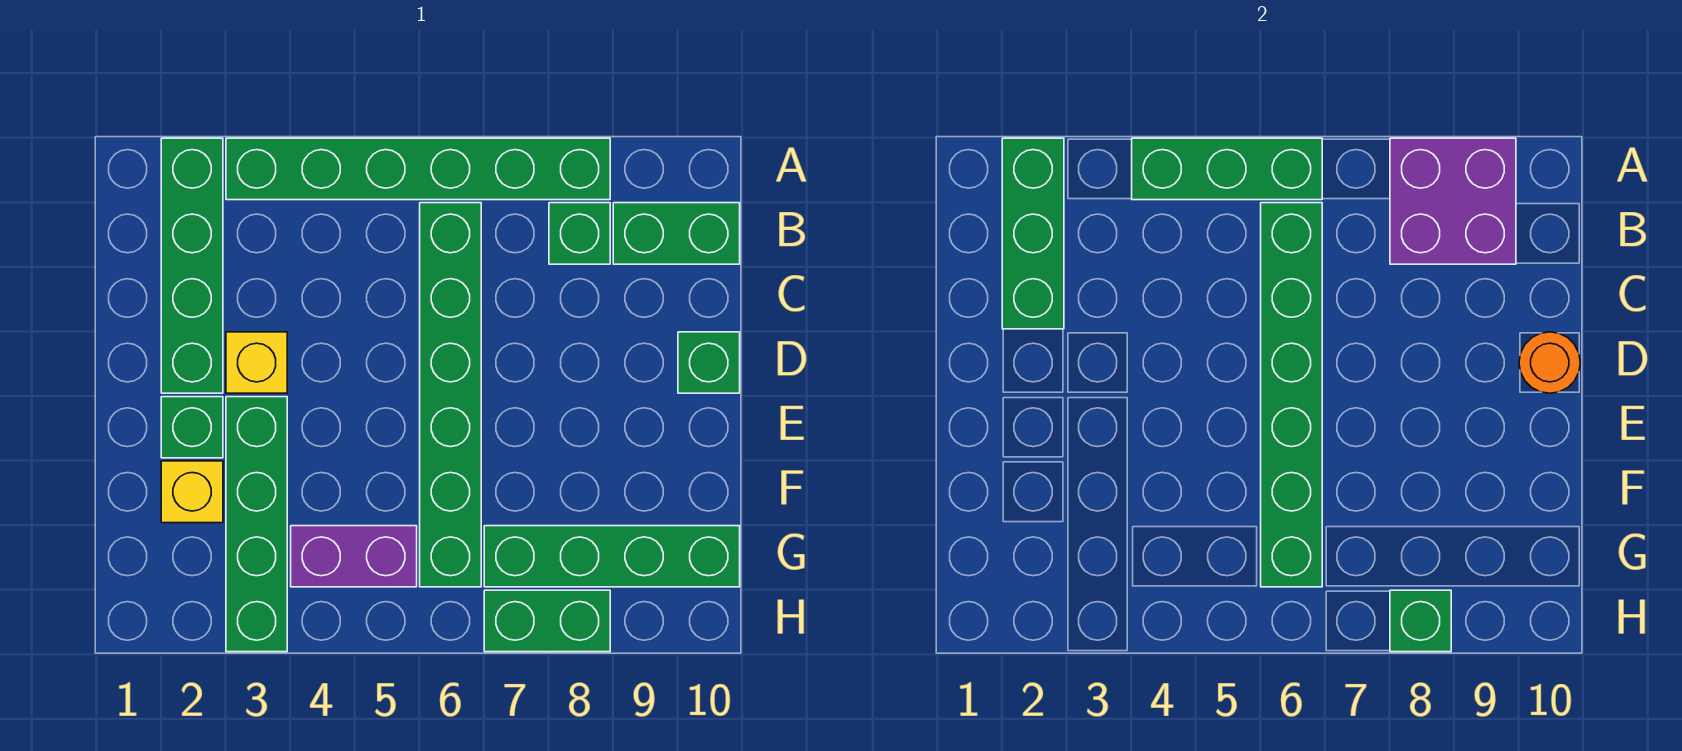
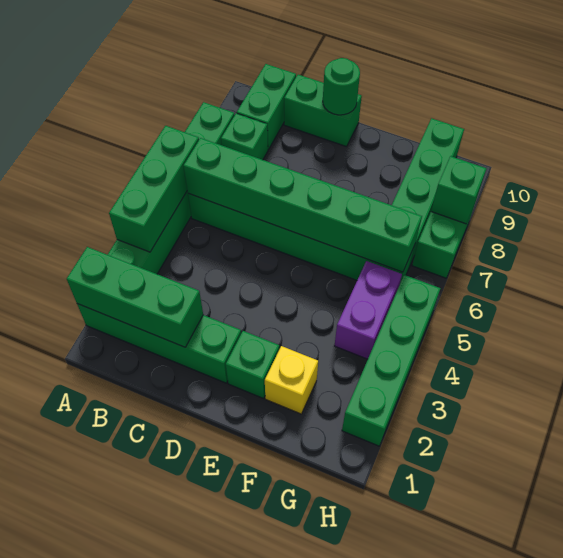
purple brick A8:B9 level 2 -> none
yellow brick D3 level 1 -> none
green brick D10 level 1 -> green brick C10:D10 level 1
orange round brick D10 level 2 -> green round brick D10 level 2
green brick E3:H3 level 1 -> green brick H2:H5 level 1

